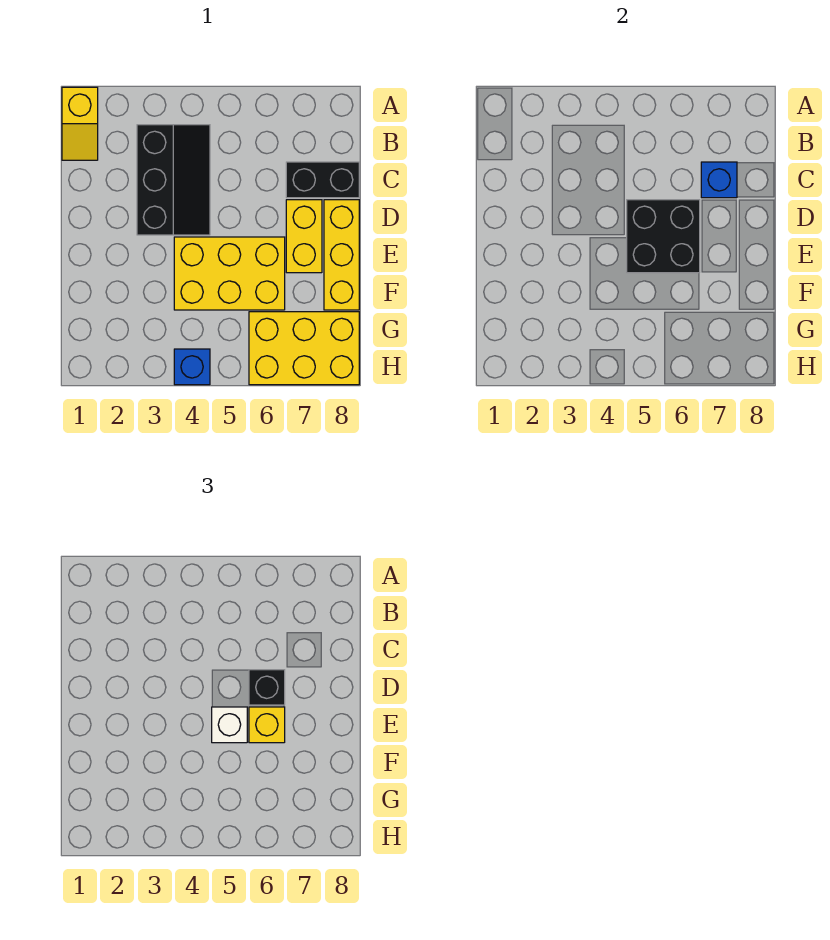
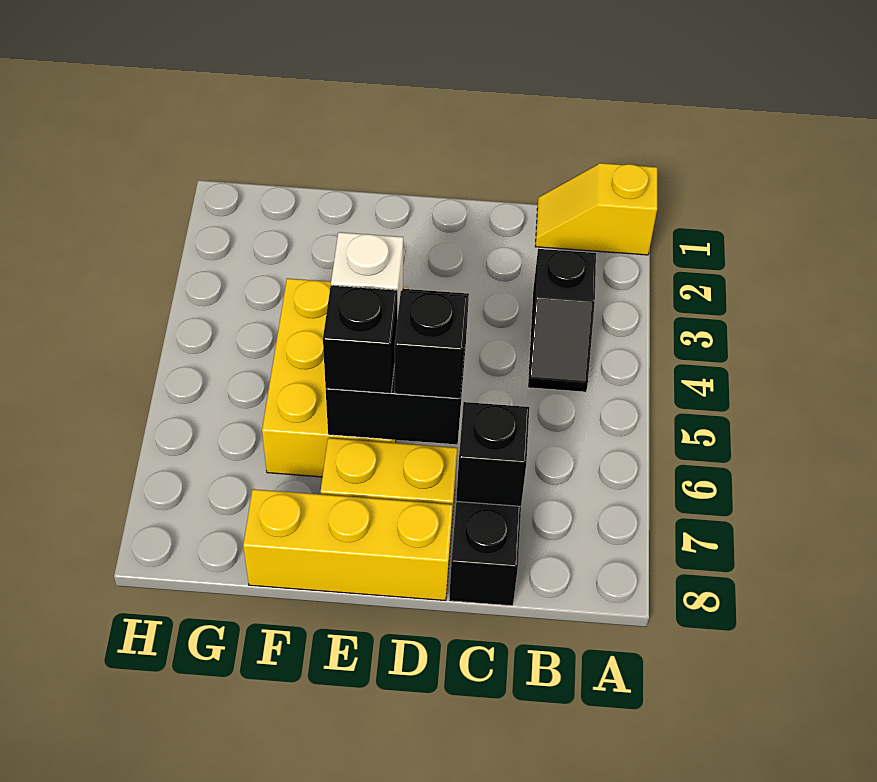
black slope B3:D4 level 1 top 3 -> black slope B3:B4 level 1 top 3
blue brick C7 level 2 -> black brick C7 level 2
yellow brick E6 level 3 -> black brick E6 level 3
yellow brick G6:H8 level 1 -> none
blue brick H4 level 1 -> none

